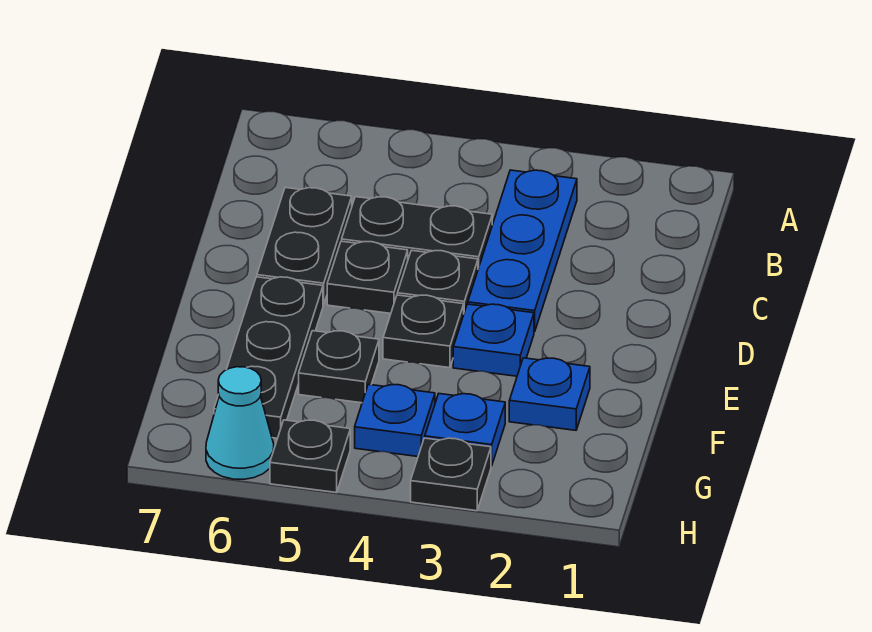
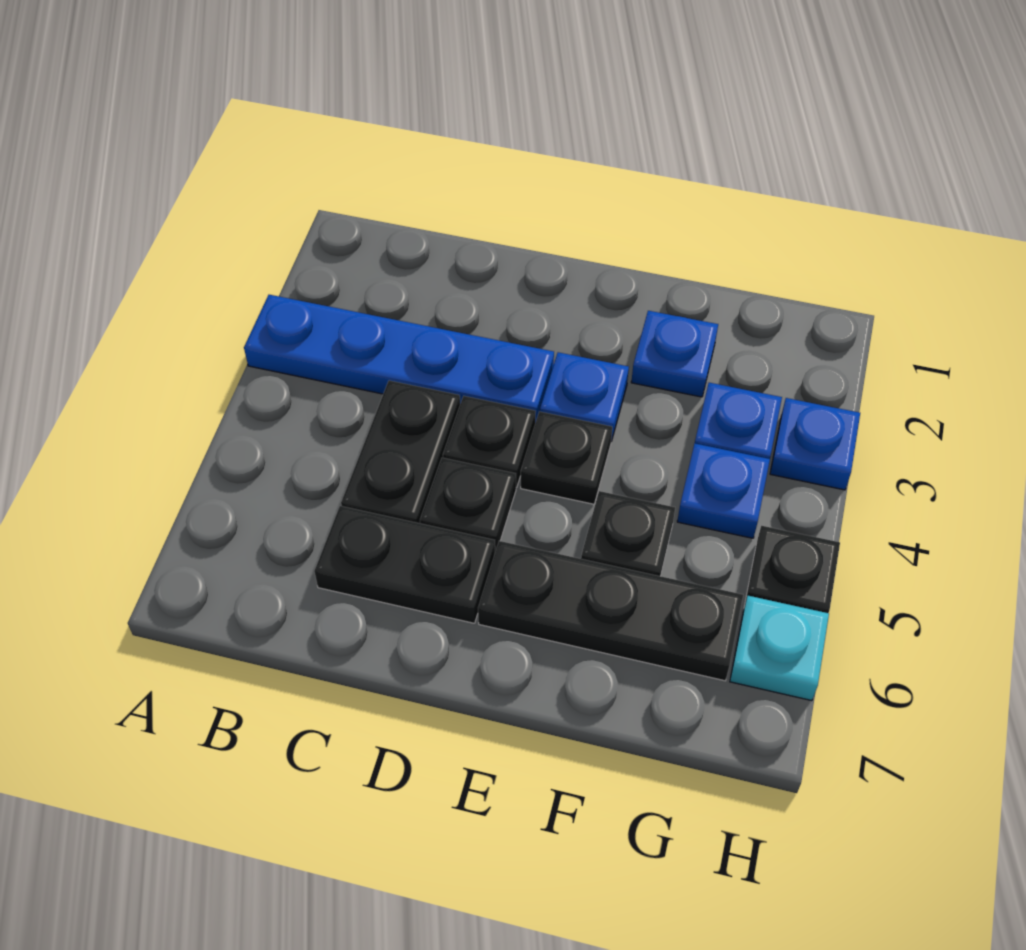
blue plate B3:D3 level 1 -> blue plate A3:D3 level 1
black plate H3 level 1 -> blue plate H3 level 1
cyan cone H6 level 1 -> cyan plate H6 level 1

